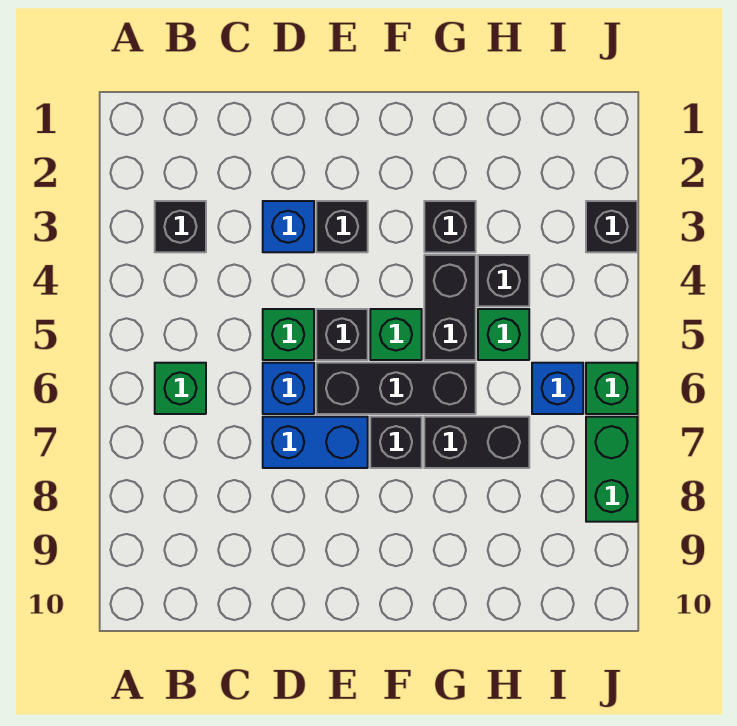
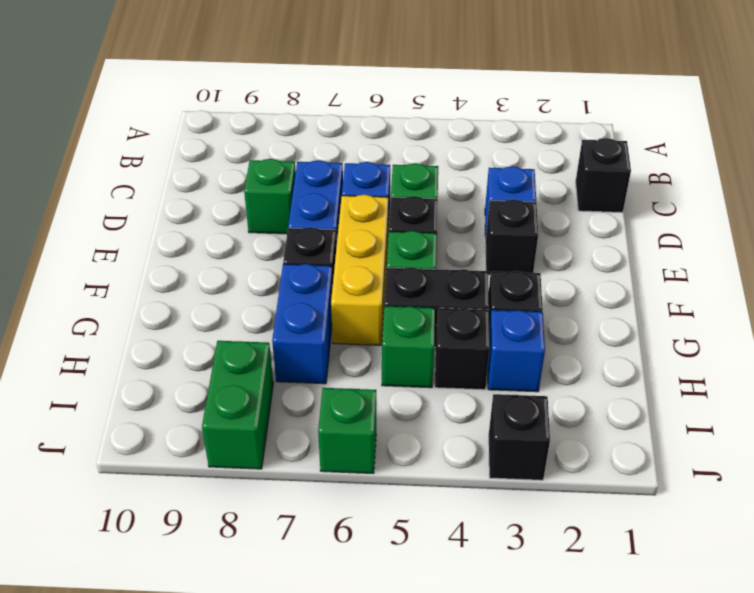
black brick B3 level 1 -> black brick C1 level 1
green brick B6 level 1 -> green brick D8 level 1
black brick E6:G6 level 1 -> yellow brick E6:G6 level 1
black brick G7:H7 level 1 -> blue brick G7:H7 level 1
blue brick I6 level 1 -> blue brick H3 level 1
green brick J7:J8 level 1 -> green brick I8:J8 level 1

